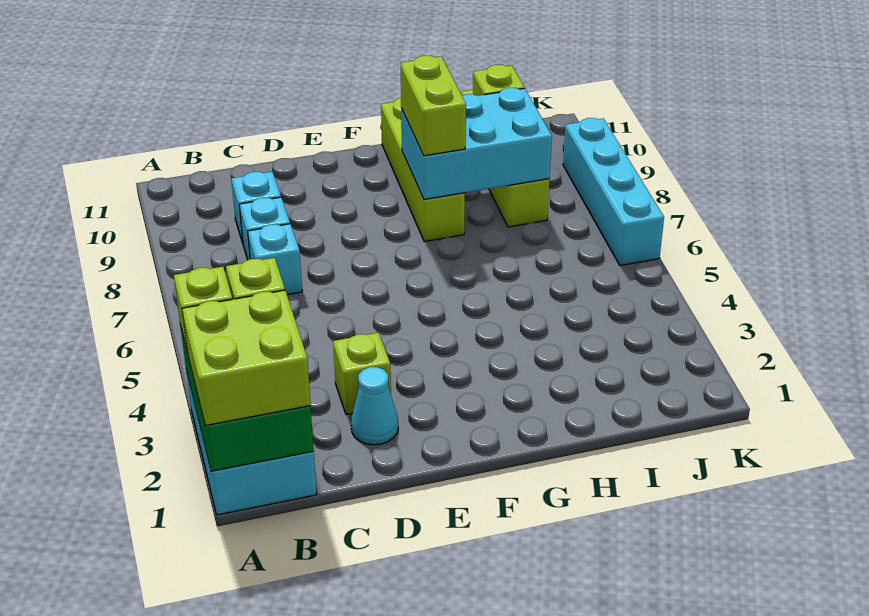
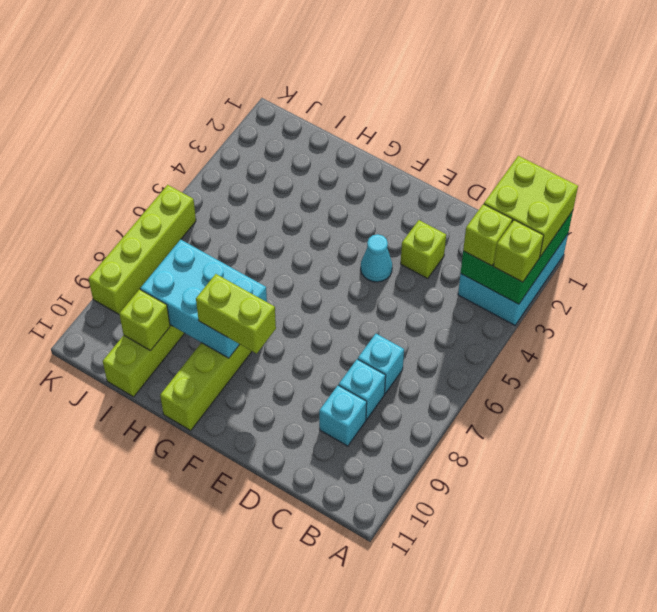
cyan cone D2 level 1 -> cyan cone E4 level 1
lime brick G8:G9 level 3 -> lime brick F9:G9 level 3
cyan brick K6:K9 level 1 -> lime brick K6:K9 level 1

